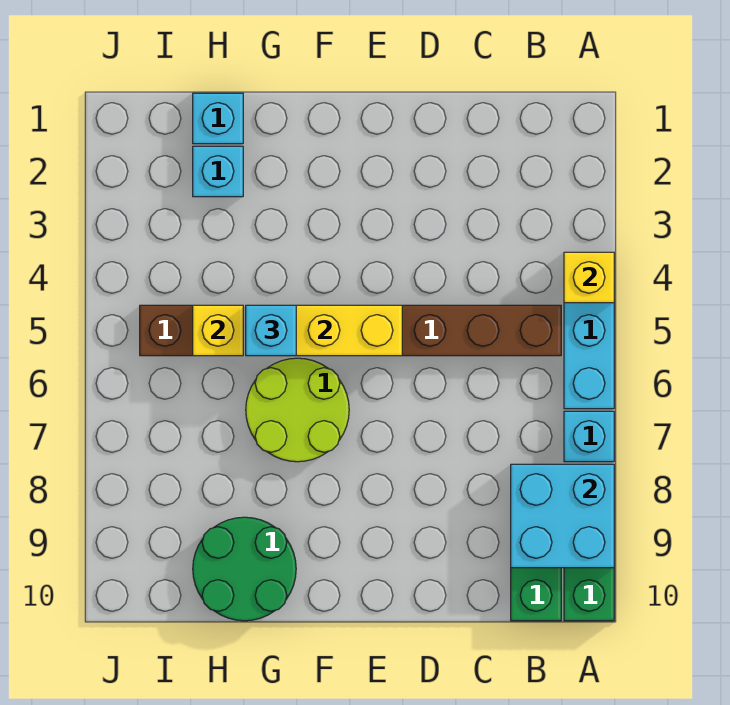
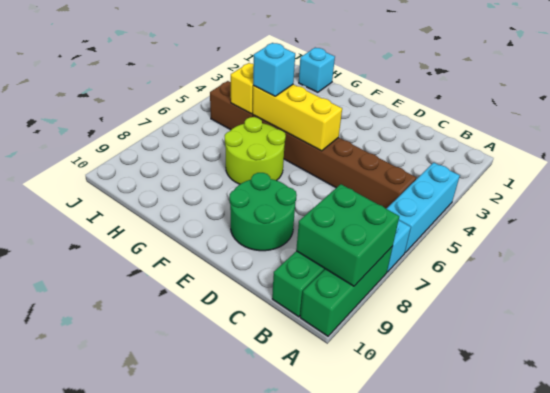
yellow brick A4 level 2 -> none
cyan brick A8:B9 level 2 -> green brick A8:B9 level 2
green round brick G9:H10 level 1 -> green round brick D8:E9 level 1
cyan brick H2 level 1 -> none

